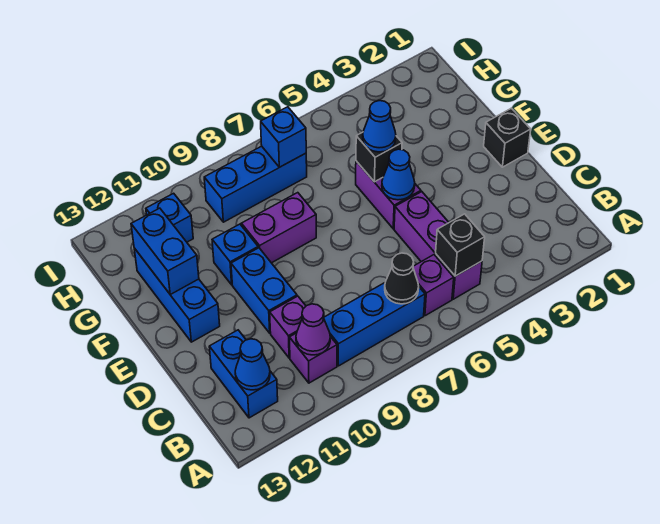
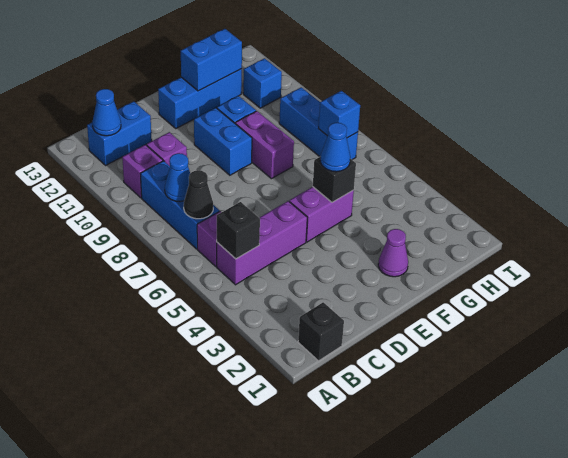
purple cone B10 level 2 -> purple cone F2 level 1
blue brick D10:E10 level 1 -> blue brick E9:E10 level 1
black brick E1 level 1 -> black brick B1 level 1
blue cone E5 level 2 -> blue cone B8 level 2

